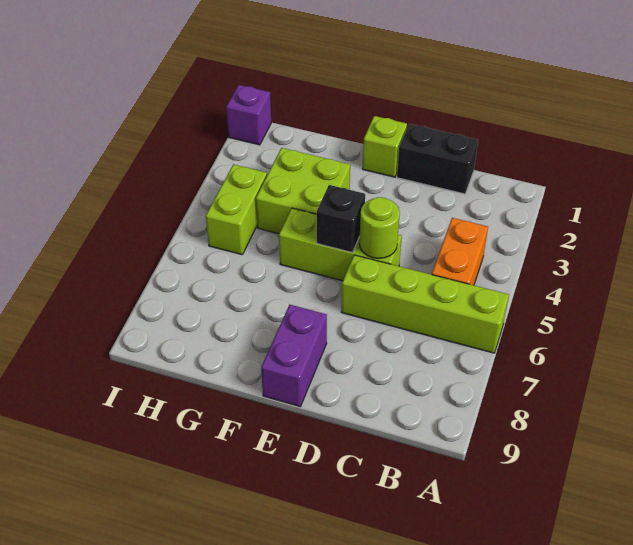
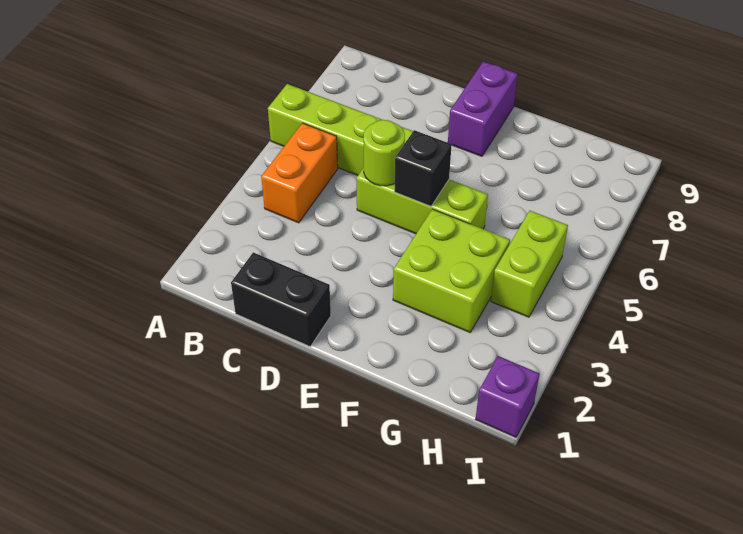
lime brick E1 level 1 -> none

